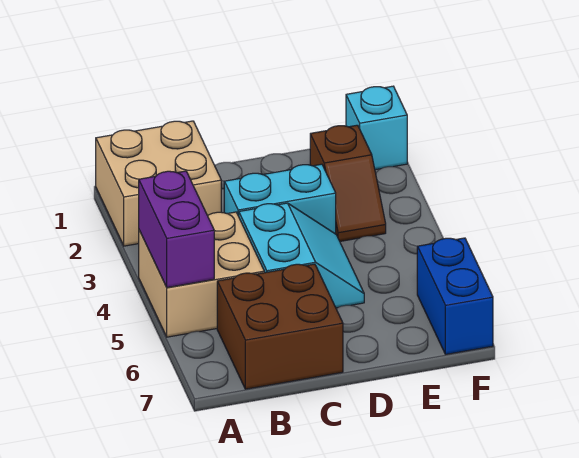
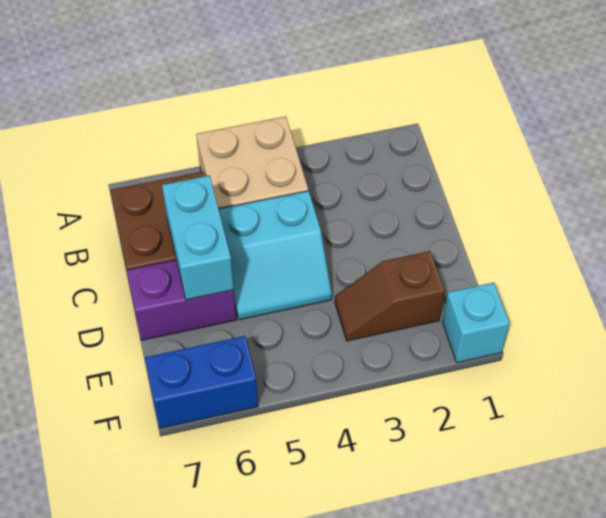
tan brick A1:B2 level 1 -> none
purple brick A4:A5 level 2 -> purple brick D6:D7 level 1
cyan brick C3:D3 level 1 -> cyan brick C6:D6 level 2

